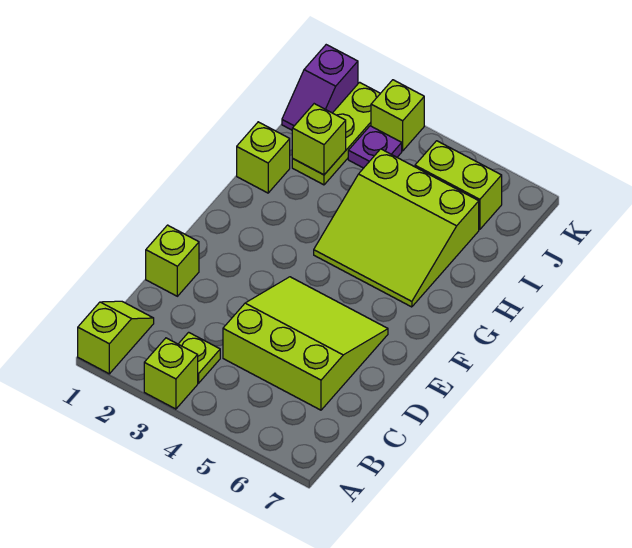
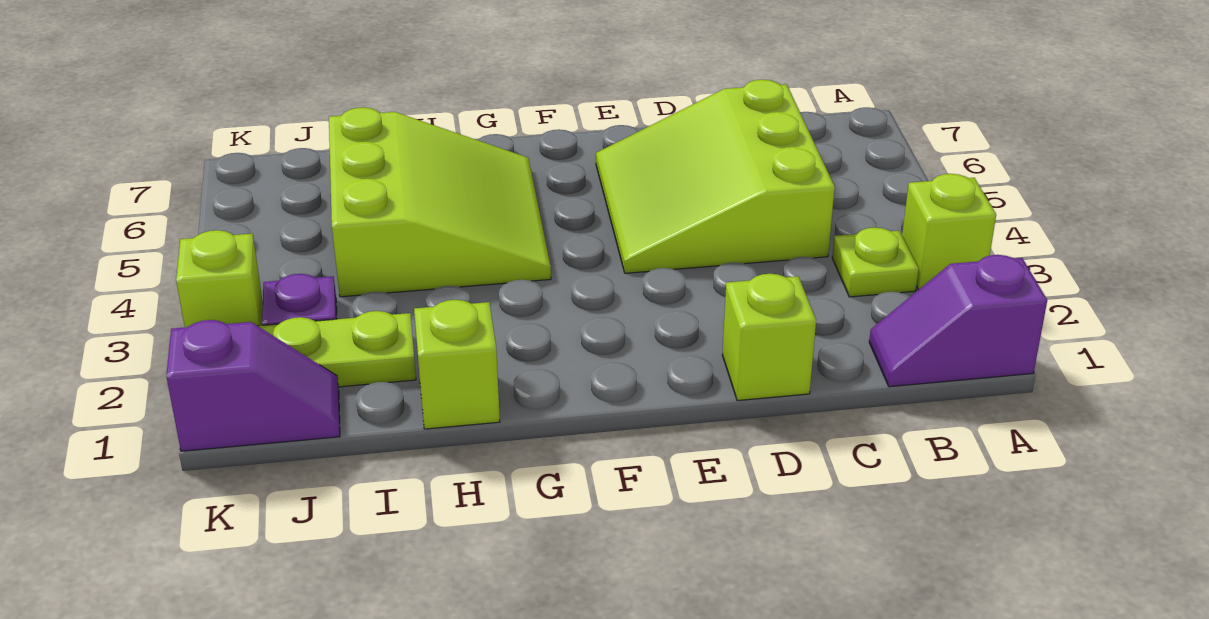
lime slope A1:B1 level 1 top A -> purple slope A1:B1 level 1 top A
lime brick I2 level 2 -> none
lime brick J5:J6 level 1 -> none

